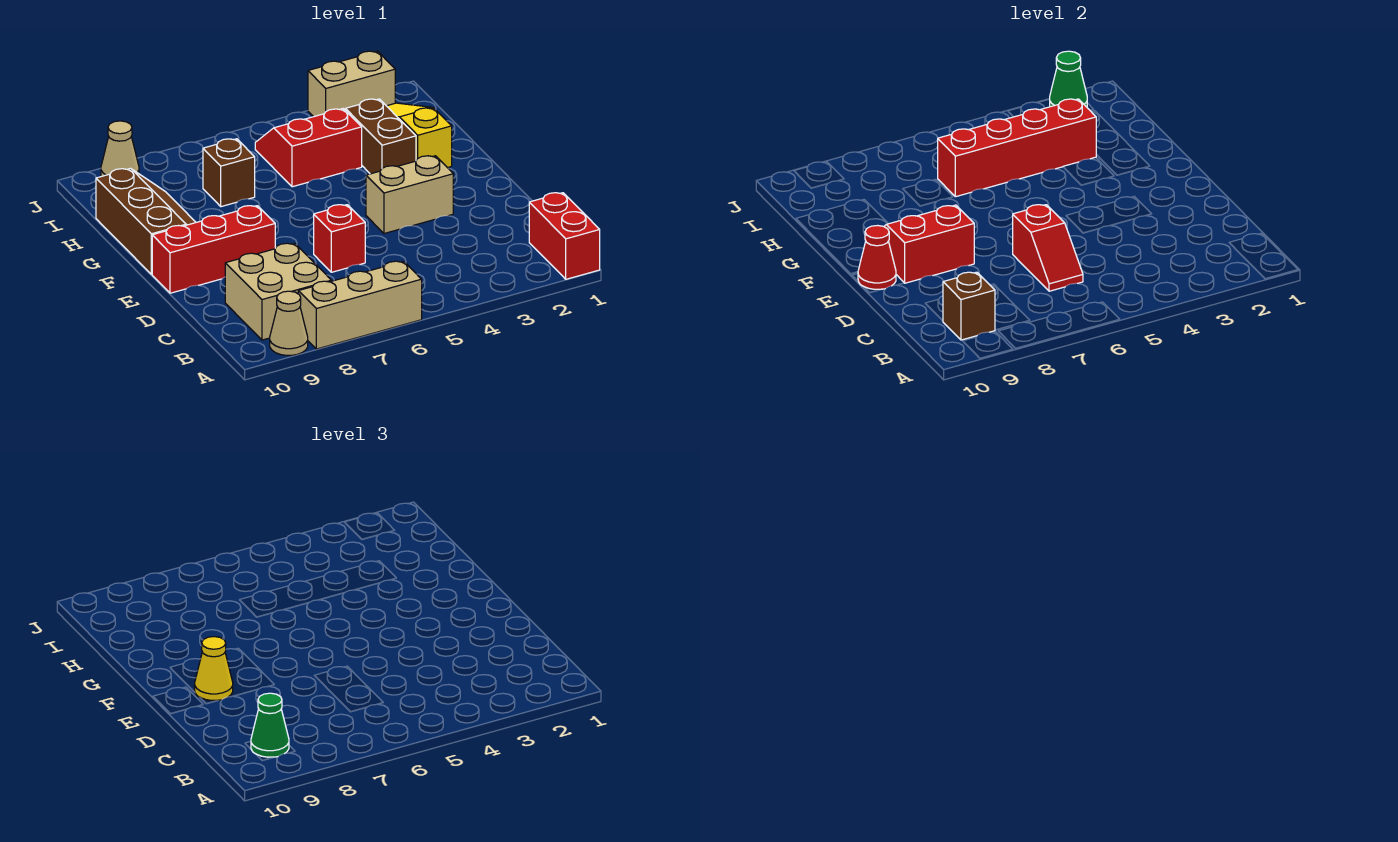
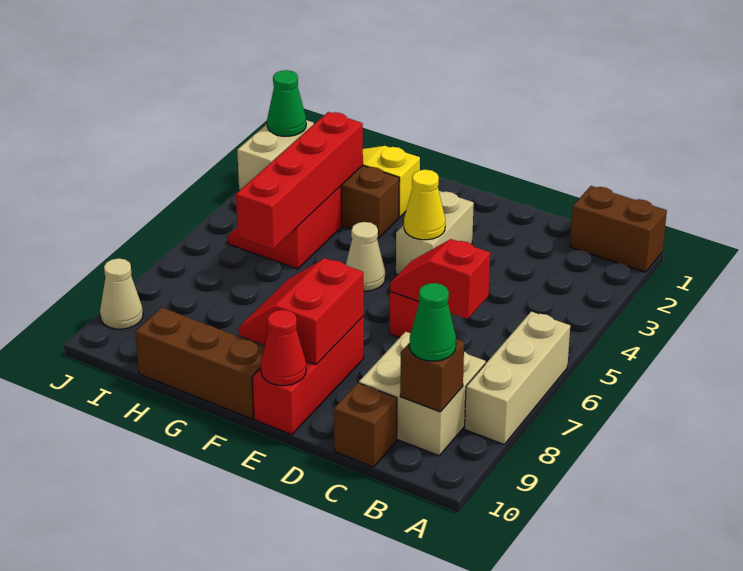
red brick A1:B1 level 1 -> brown brick A1:B1 level 1
tan cone A9 level 1 -> tan cone F5 level 1
red slope C6:D6 level 2 top D -> red slope C6:D6 level 2 top C
yellow cone E9 level 3 -> yellow cone E4 level 2
brown brick H7 level 1 -> brown brick C10 level 1

